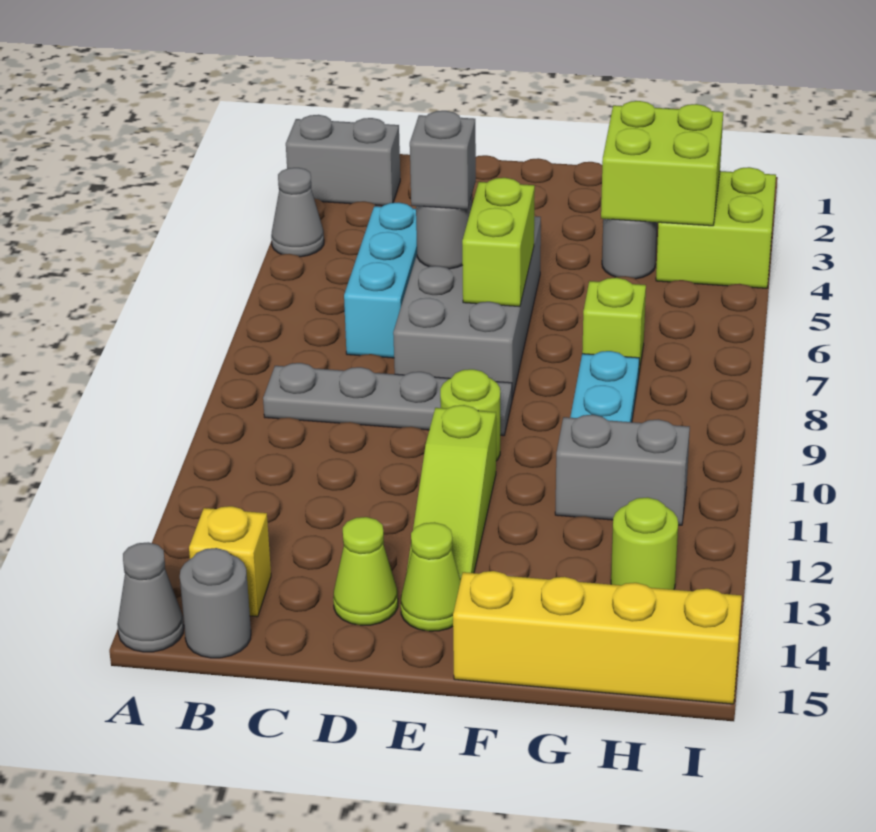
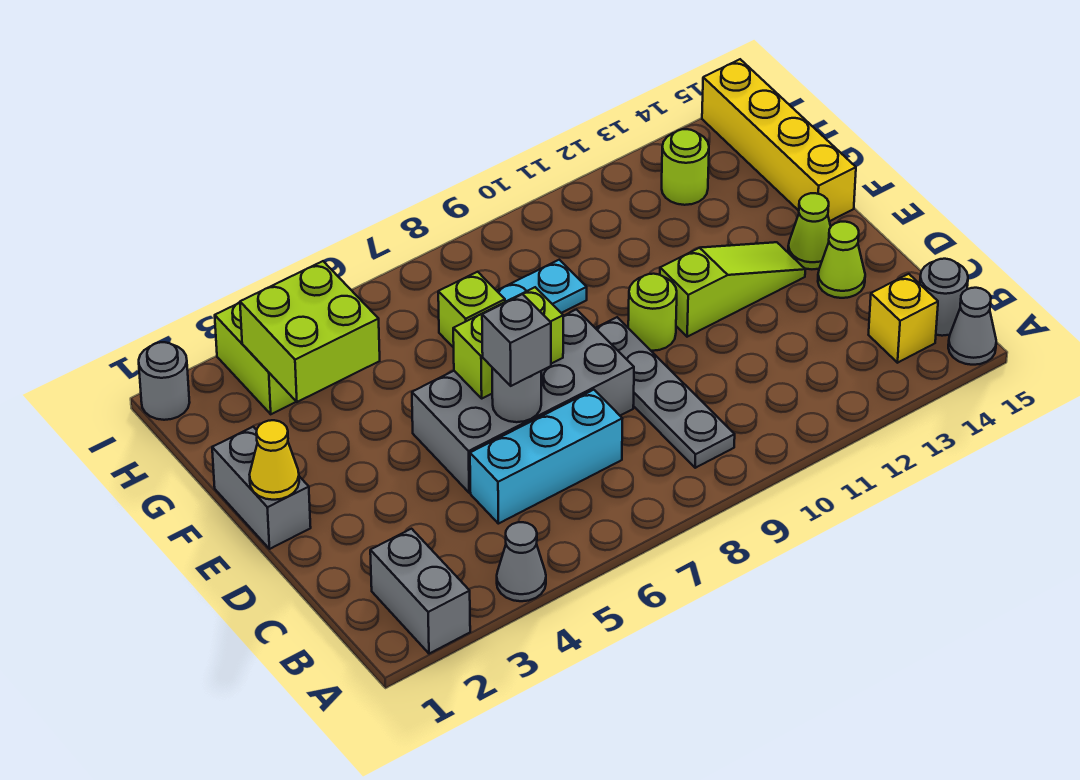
none -> yellow cone E1 level 2
grey round brick G4 level 1 -> grey round brick I1 level 1
grey brick G11:H11 level 1 -> grey brick E1:F1 level 1

